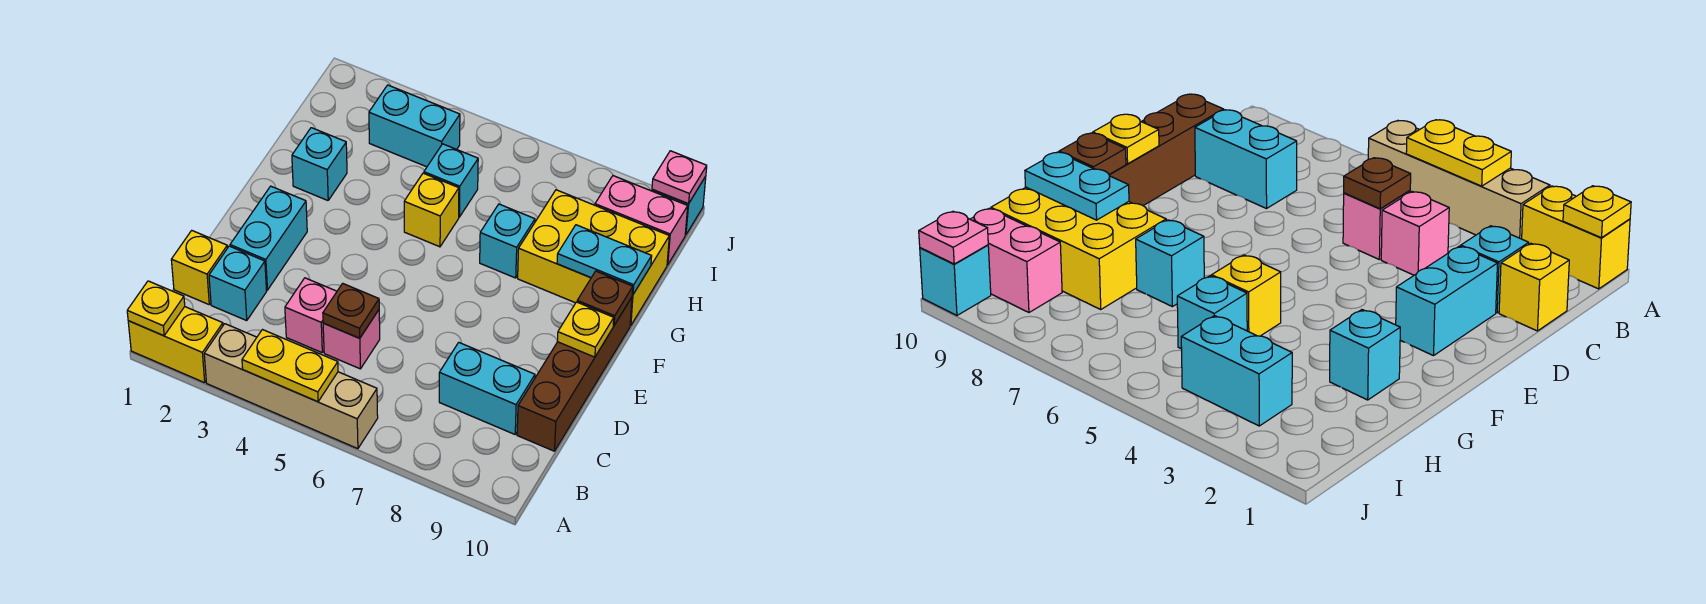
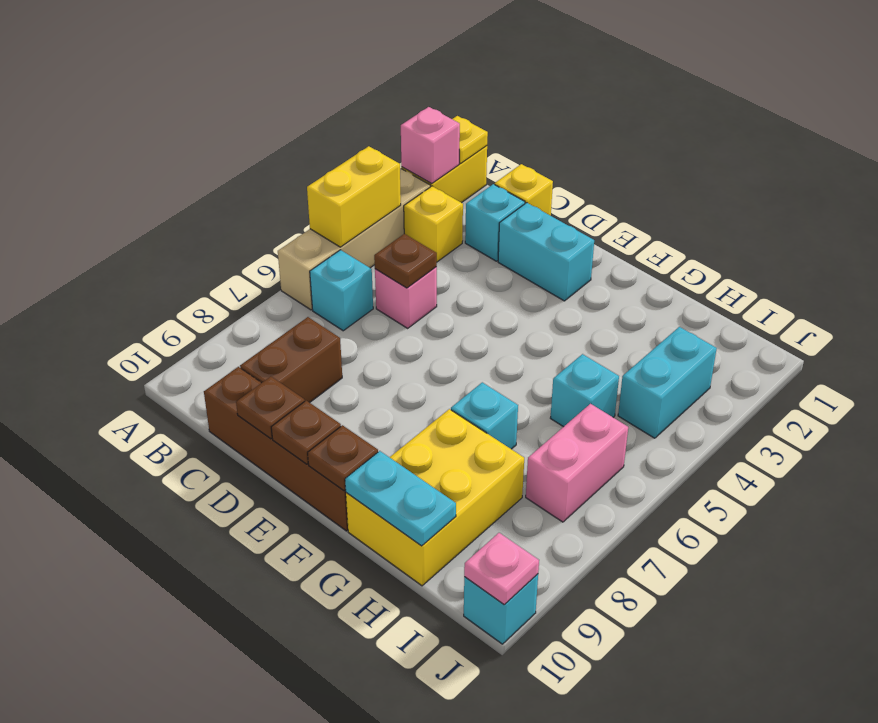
yellow plate A4:A5 level 2 -> yellow brick A4:A5 level 2
pink brick C4 level 1 -> pink brick A2 level 2
cyan brick C8:C9 level 1 -> brown brick C8:C9 level 1
none -> brown plate D10 level 2
yellow plate E10 level 2 -> brown plate E10 level 2
cyan brick G2 level 1 -> cyan brick B6 level 1
yellow brick G5 level 1 -> yellow brick B3 level 1
cyan plate G9:G10 level 2 -> cyan plate G10:H10 level 2
pink brick I9:I10 level 1 -> pink brick I6:I7 level 1

